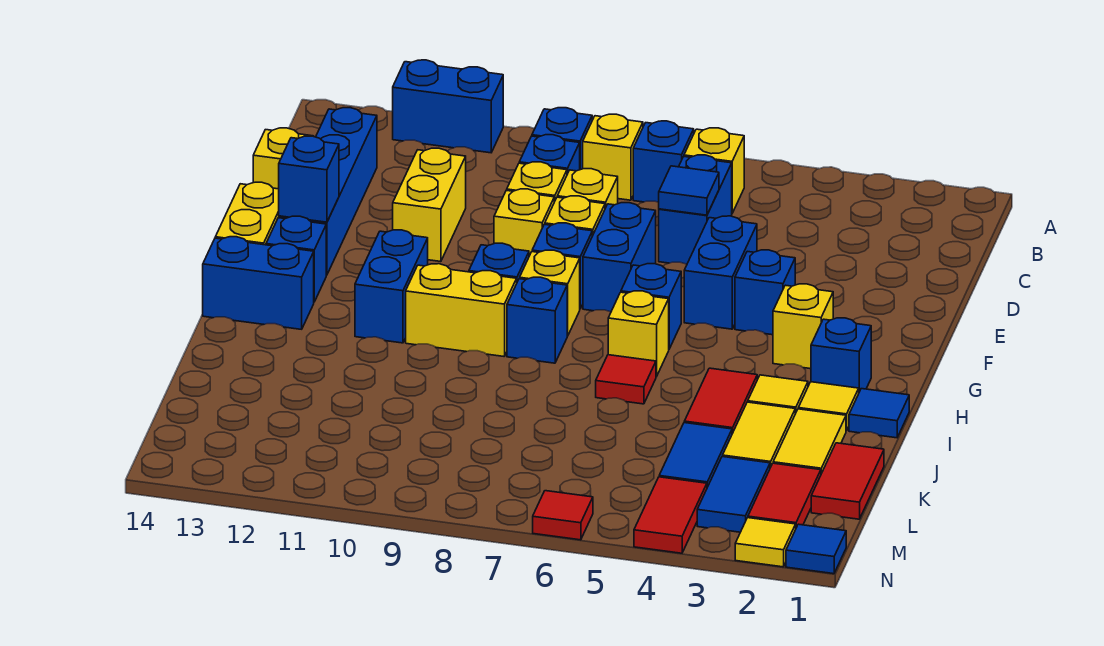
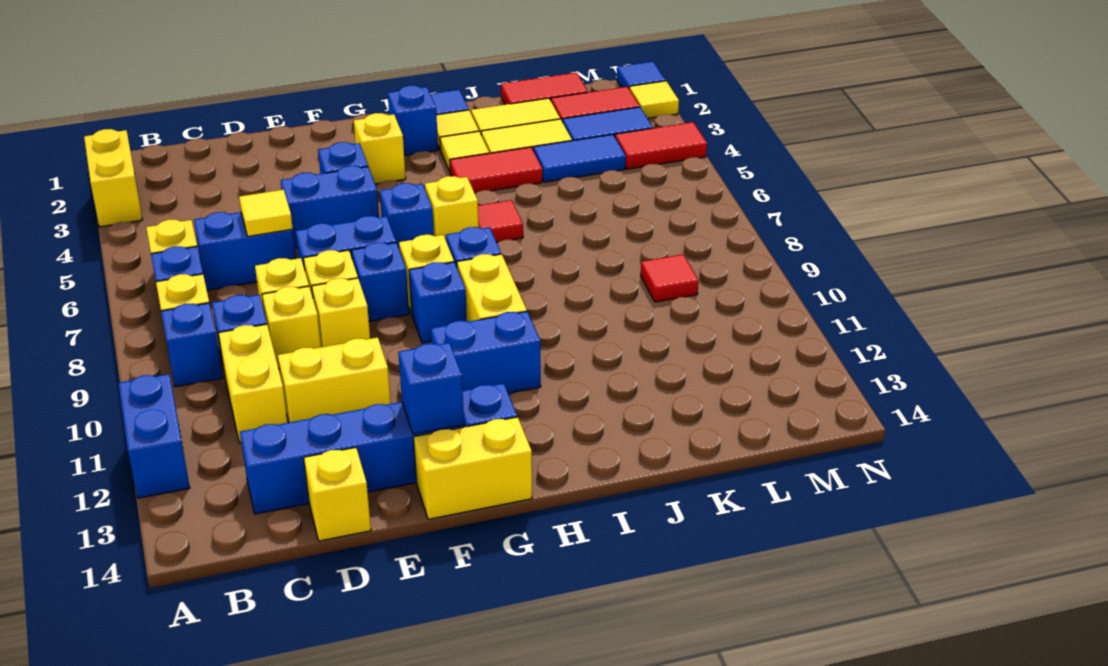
none -> yellow brick A2:A3 level 1
none -> yellow brick C10:C11 level 1
blue tile D6 level 2 -> yellow tile D6 level 2
blue brick H13:H14 level 1 -> none
red tile N6 level 1 -> red tile L9 level 1

